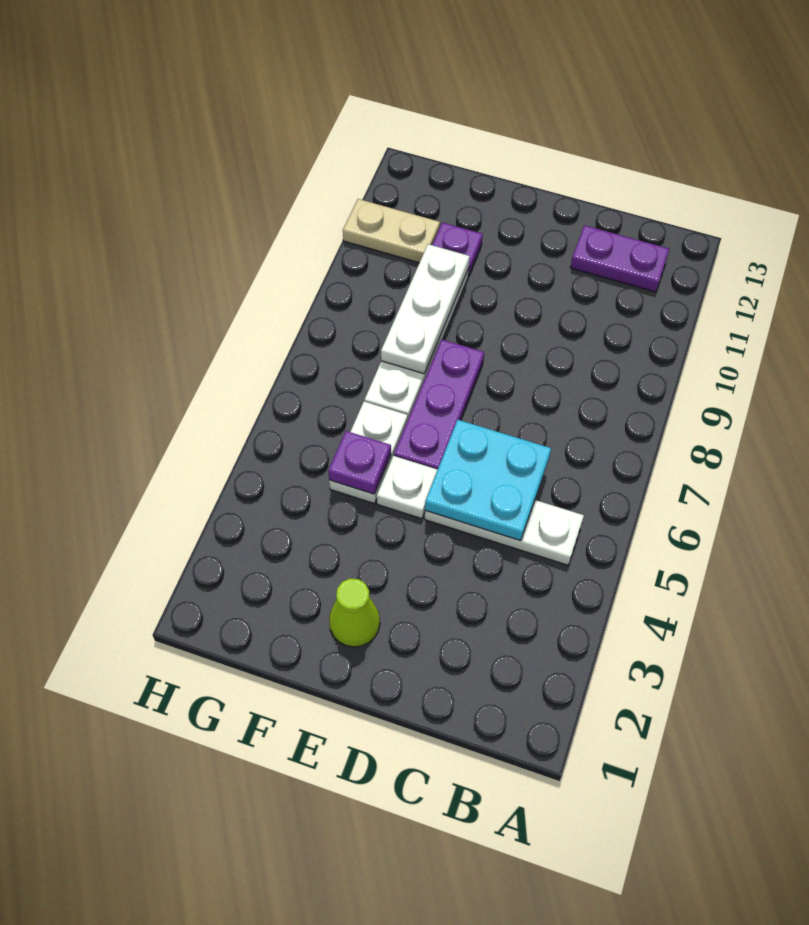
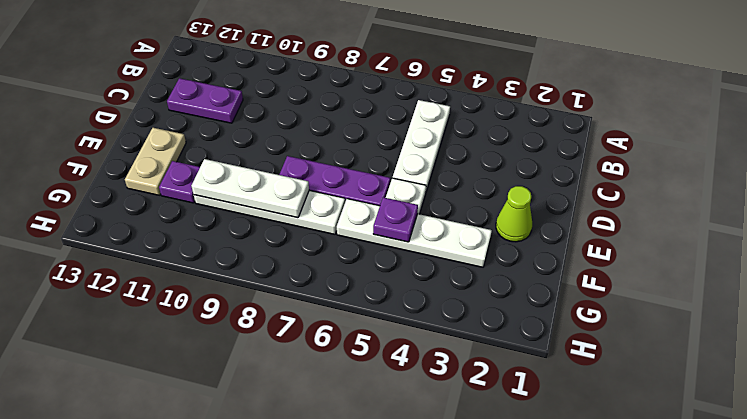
purple plate B12:C12 level 1 -> purple plate C11:C12 level 1
cyan plate C5:D6 level 2 -> none
white plate F5:F6 level 1 -> white plate F3:F6 level 1
tan plate G11:H11 level 1 -> tan plate E12:F12 level 1

